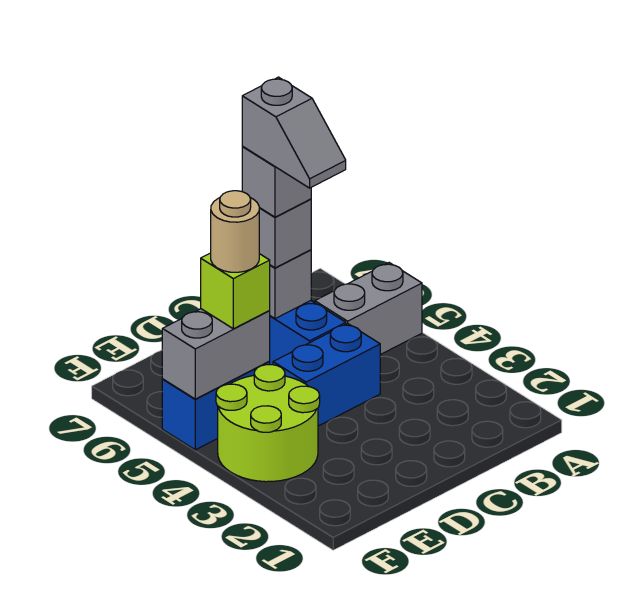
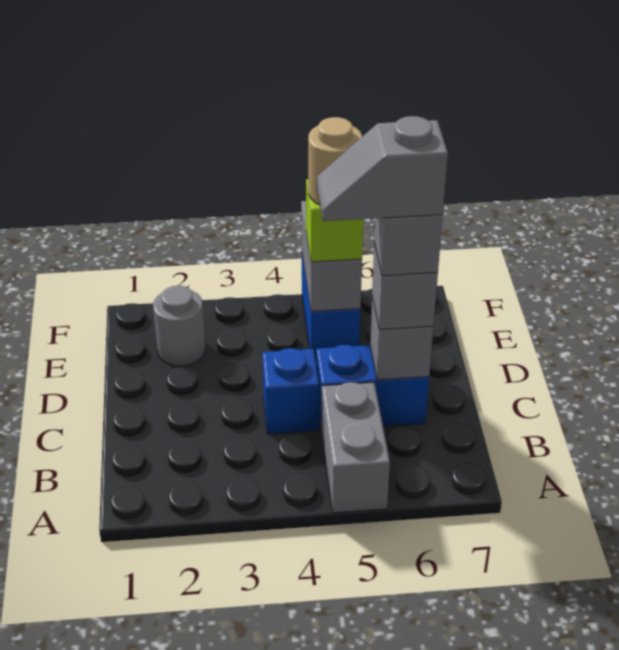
blue brick C4:D4 level 1 -> blue brick C4 level 1
none -> grey round brick E2 level 1
lime round brick E3:F4 level 1 -> none

